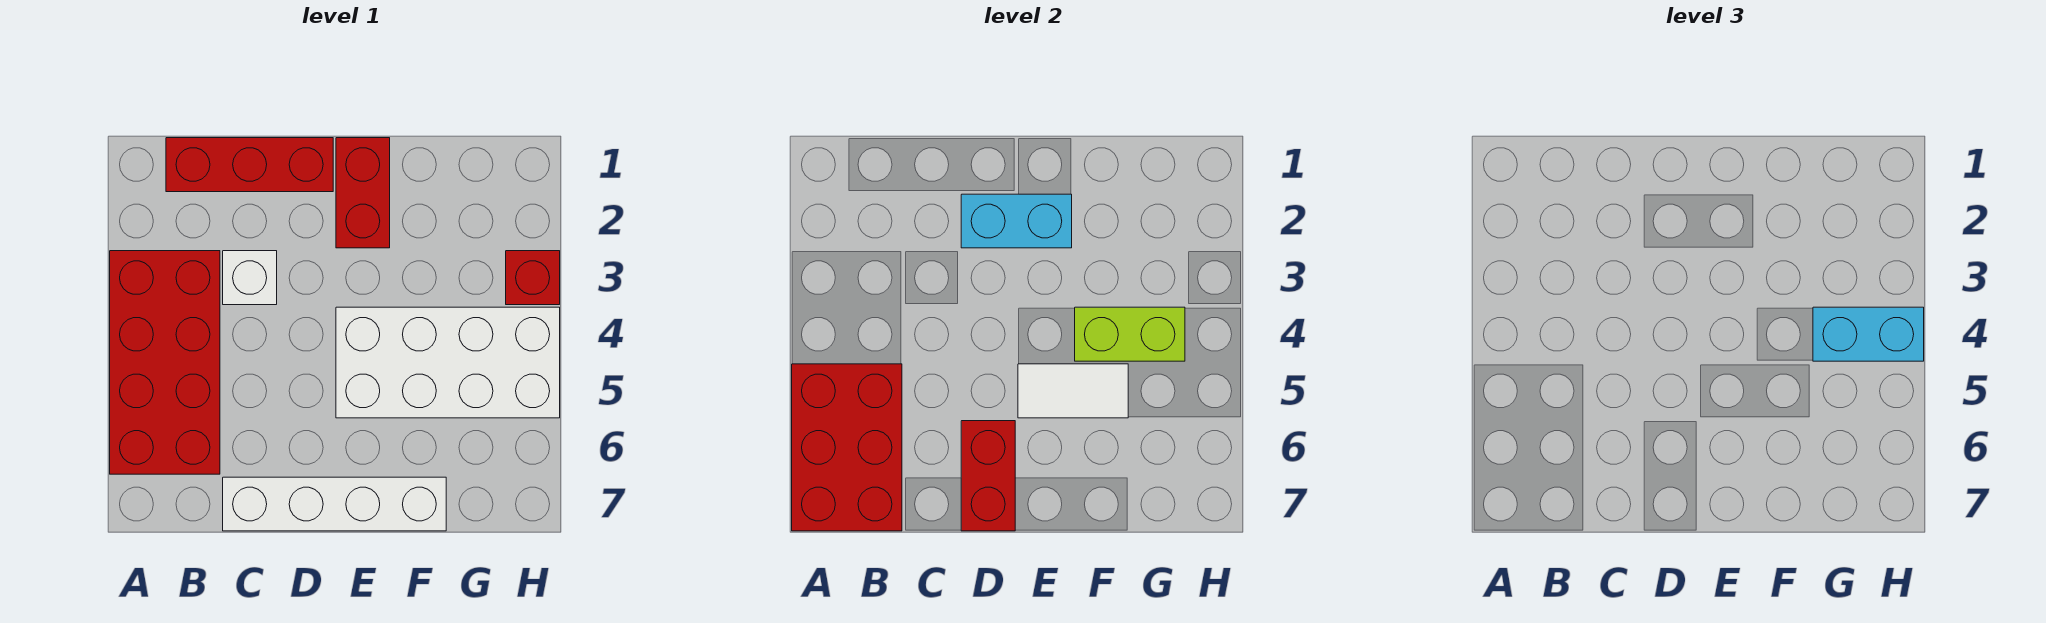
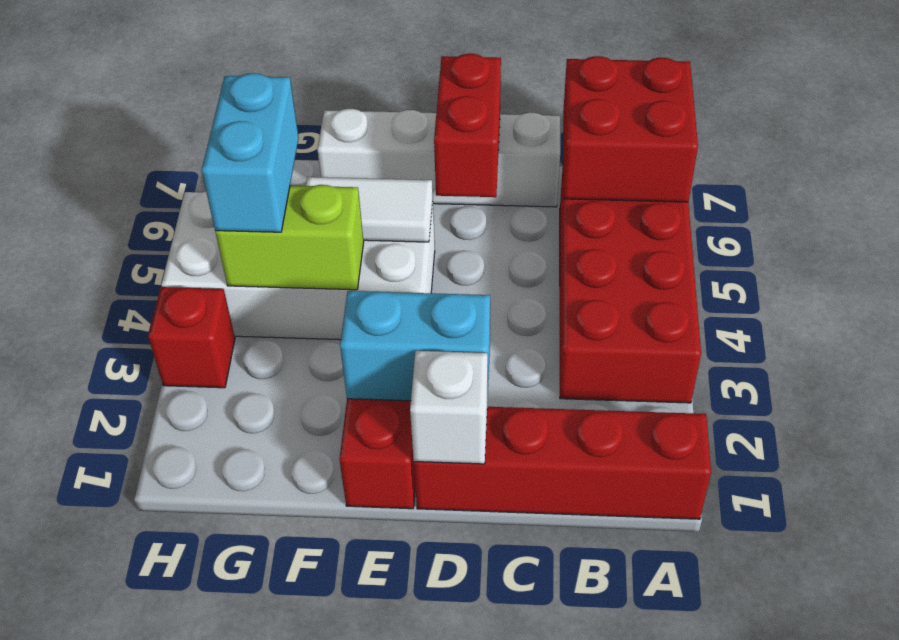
red brick A5:B7 level 2 -> red brick A6:B7 level 2
red brick B1:D1 level 1 -> red brick A1:D1 level 1
white brick C3 level 1 -> white brick D1 level 2
cyan brick G4:H4 level 3 -> cyan brick G4:G5 level 3

